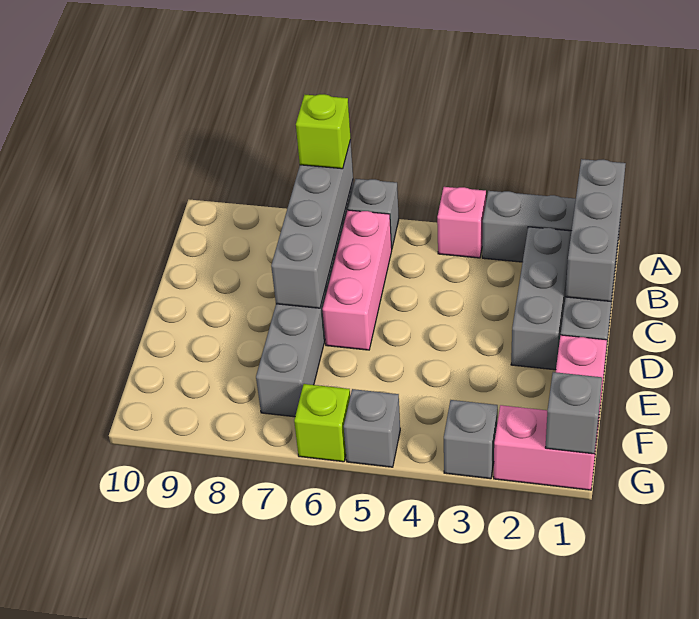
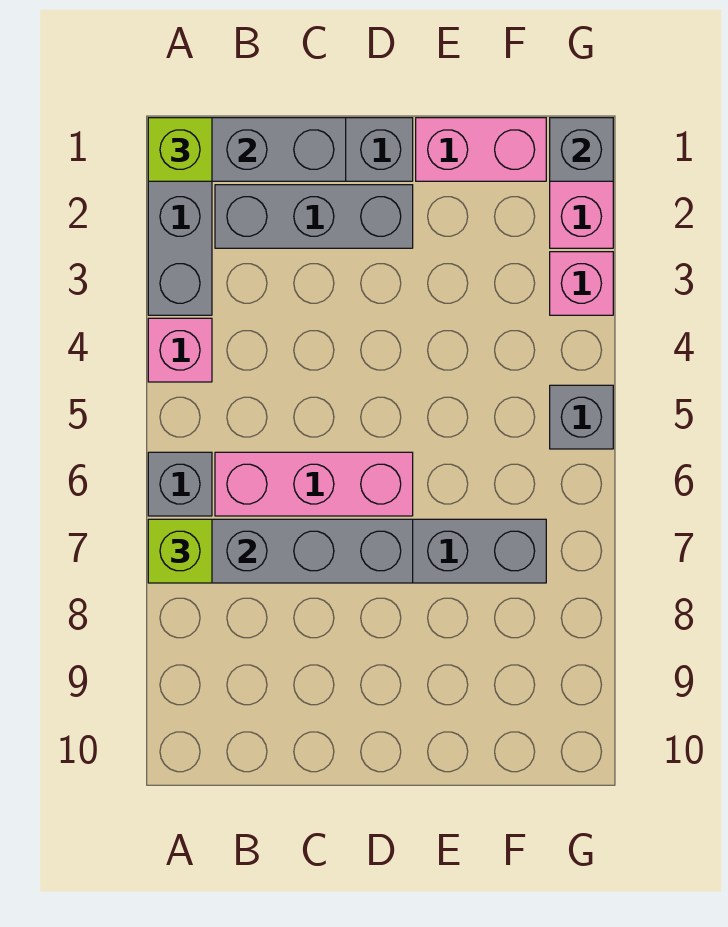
grey brick G3 level 1 -> pink brick G3 level 1
lime brick G6 level 1 -> lime brick A1 level 3

